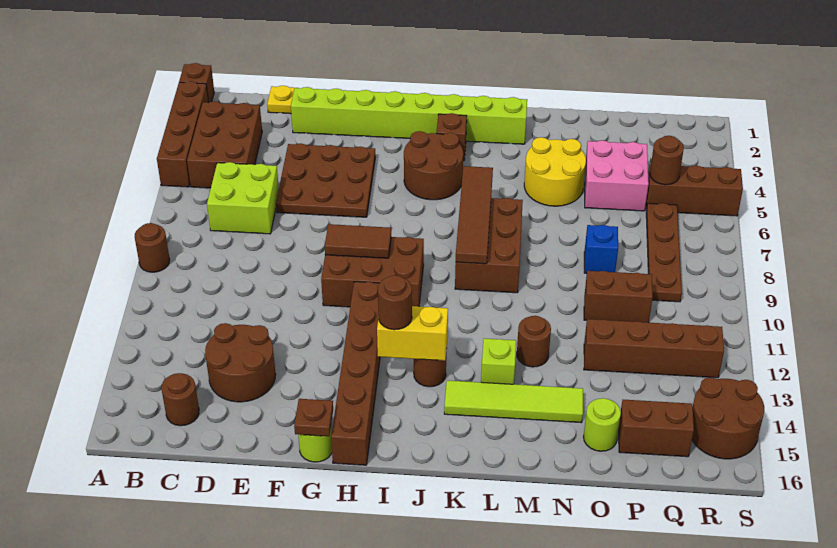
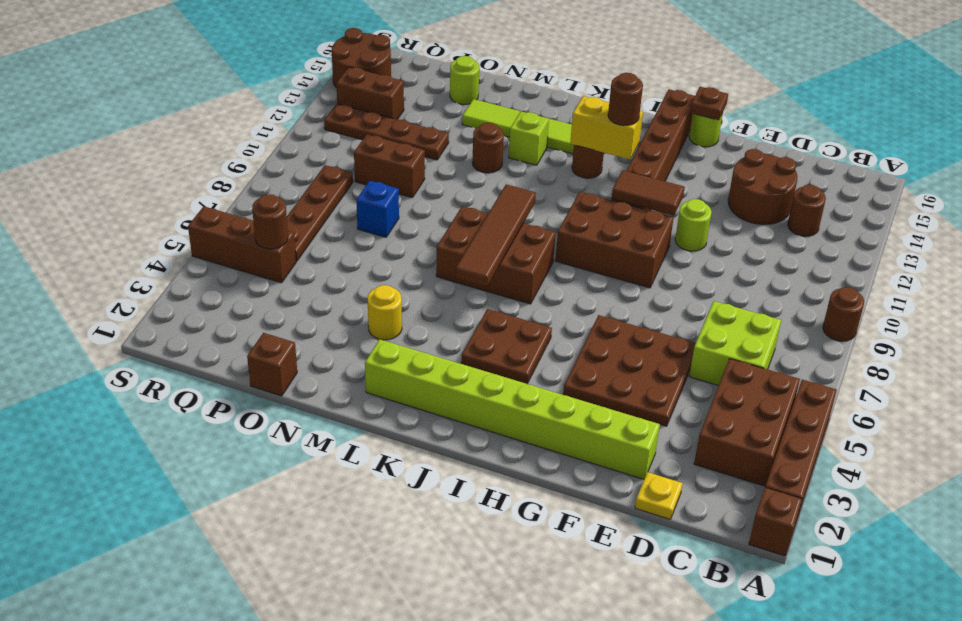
brown round brick C15 level 1 -> brown round brick C13 level 1
none -> lime round brick F11 level 1
brown tile G9:H9 level 2 -> brown tile G11:H11 level 2
brown round brick I4:J5 level 1 -> brown plate I4:J5 level 1
brown brick J3 level 1 -> brown brick O1 level 1
brown brick K7:L9 level 1 -> brown brick J7:L8 level 1
yellow round brick M4:N5 level 1 -> yellow round brick M4 level 1
pink brick O4:P5 level 1 -> none
brown brick O12:R12 level 1 -> brown plate O12:R12 level 1
brown brick P15:Q15 level 1 -> brown brick Q13:R13 level 1

